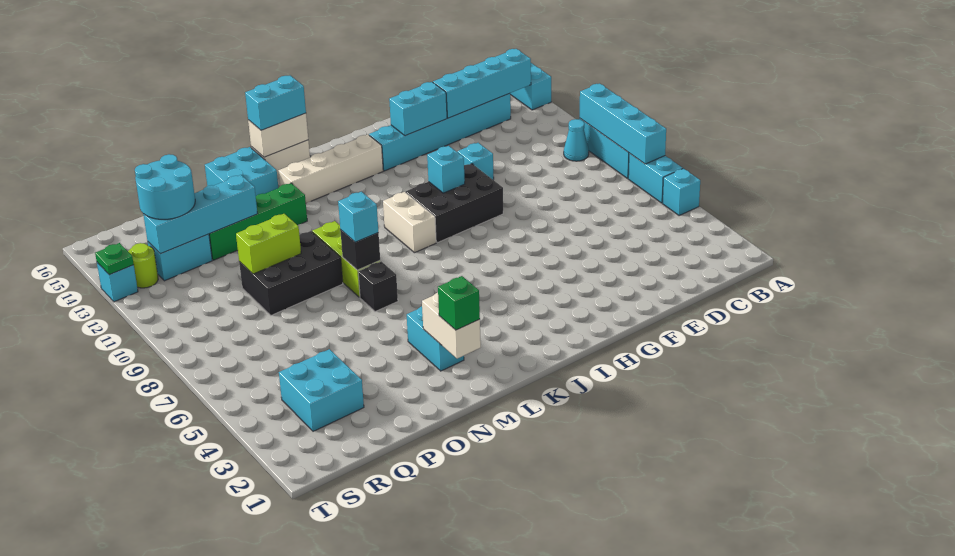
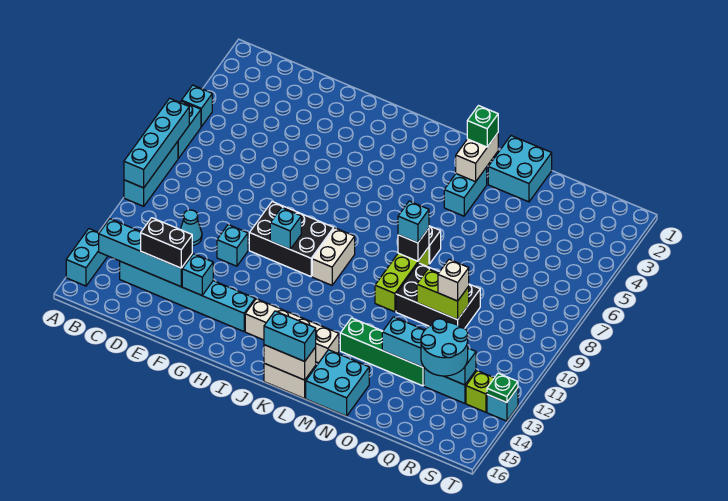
cyan cone B10 level 1 -> cyan cone D11 level 1
none -> black brick D14:E14 level 3
cyan brick F14:G14 level 2 -> cyan brick F14 level 2
none -> white brick P10 level 3
cyan brick Q3:R4 level 1 -> cyan brick N1:O2 level 1
lime round brick S13 level 1 -> lime brick S13 level 1

